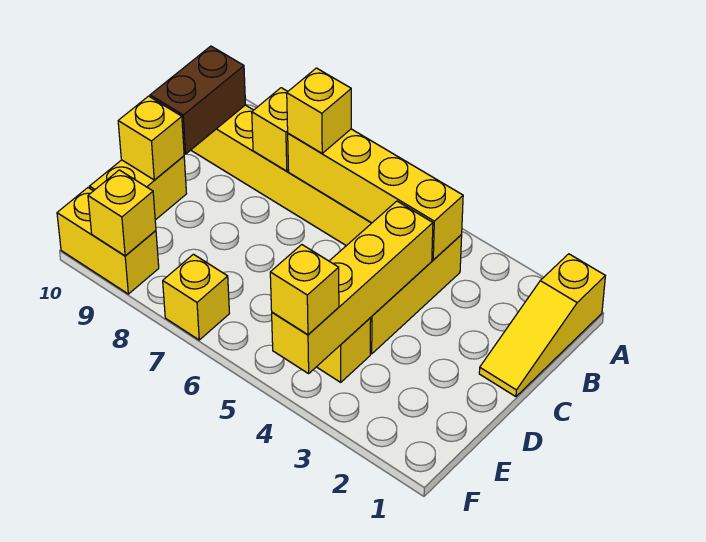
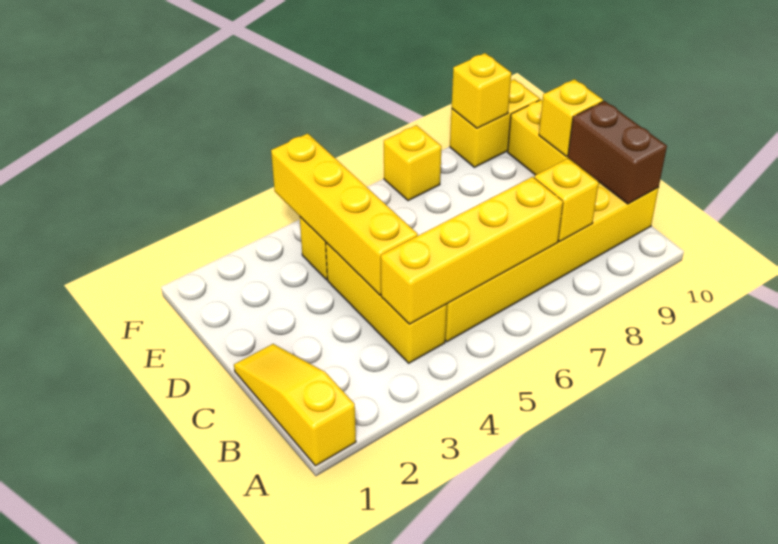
yellow brick B7 level 3 -> none
yellow brick F4 level 3 -> none

